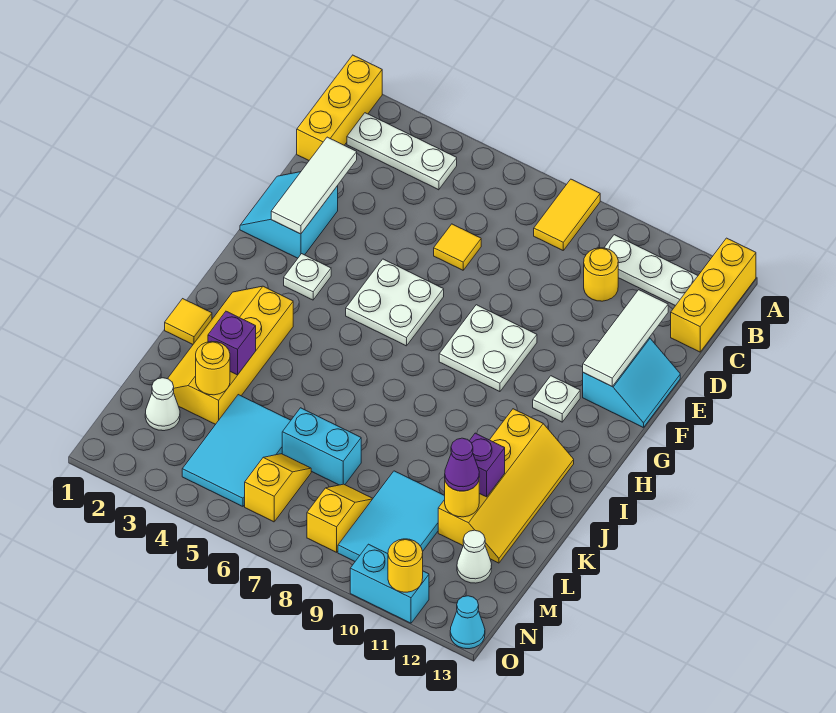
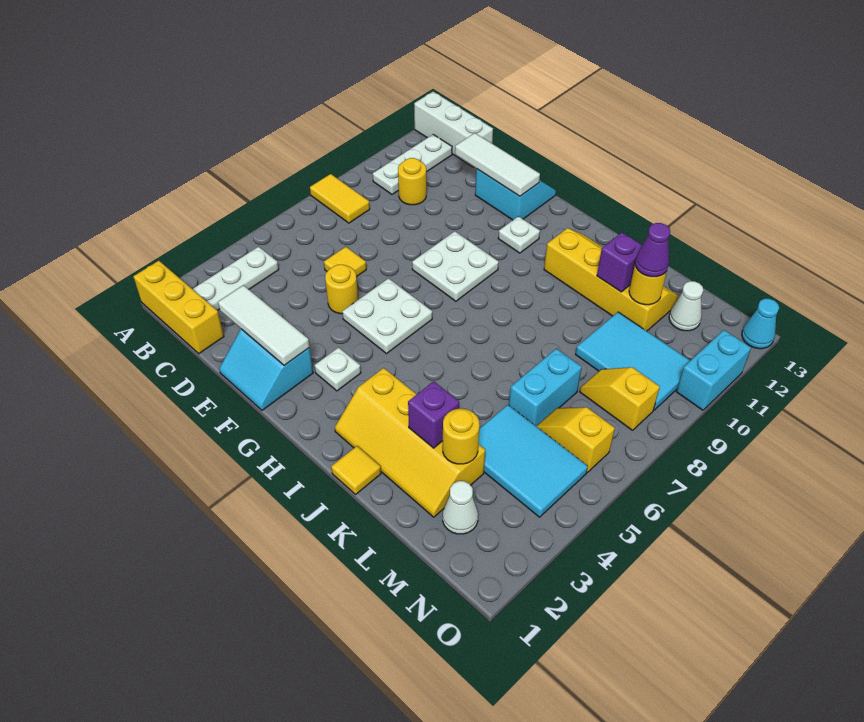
yellow brick A13:C13 level 1 -> white brick A13:C13 level 1
yellow round brick O11 level 2 -> yellow round brick E5 level 1

